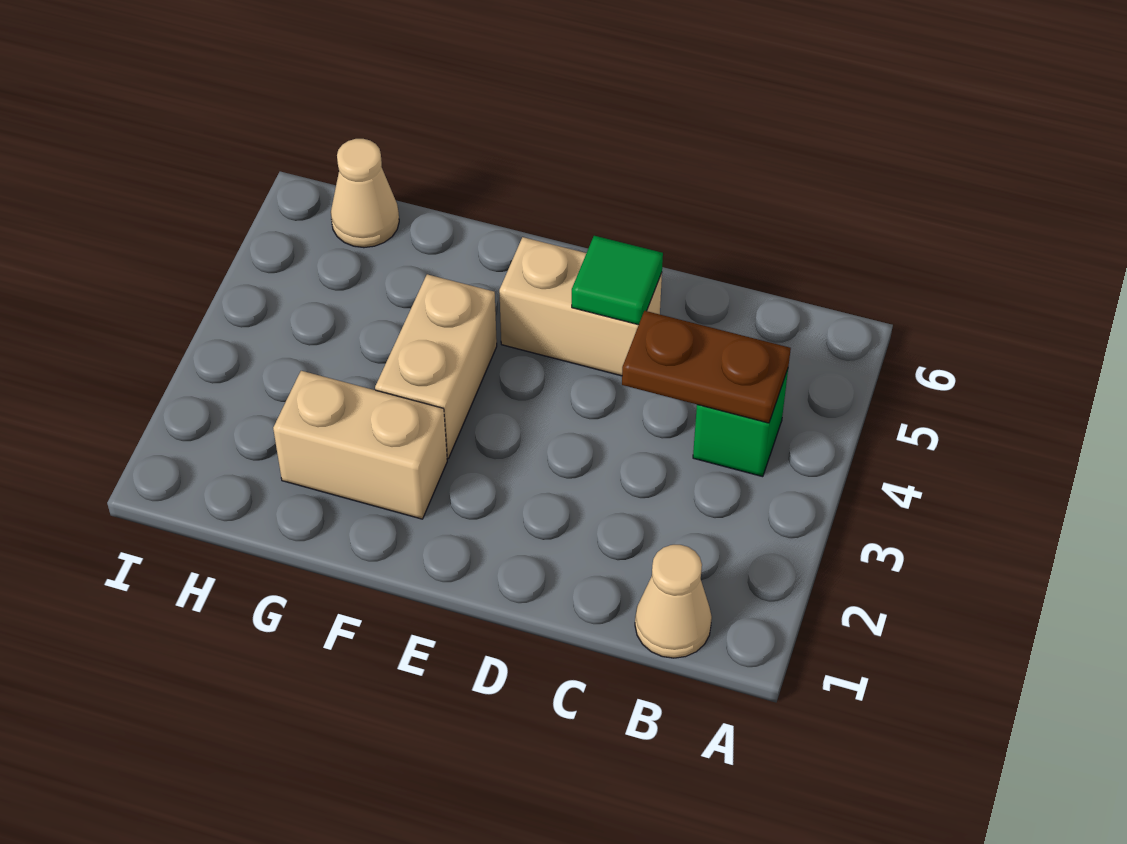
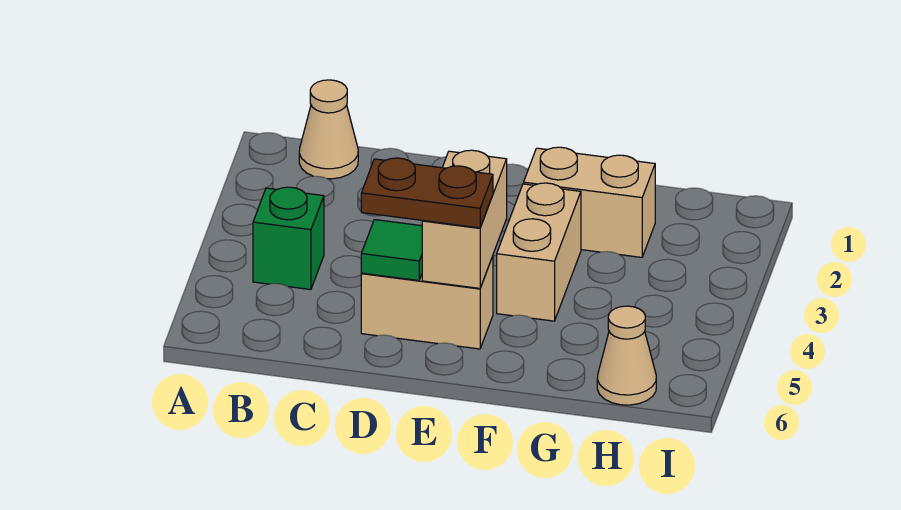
brown plate B4:C4 level 2 -> brown plate D5:E5 level 3
none -> tan brick E4:E5 level 2

